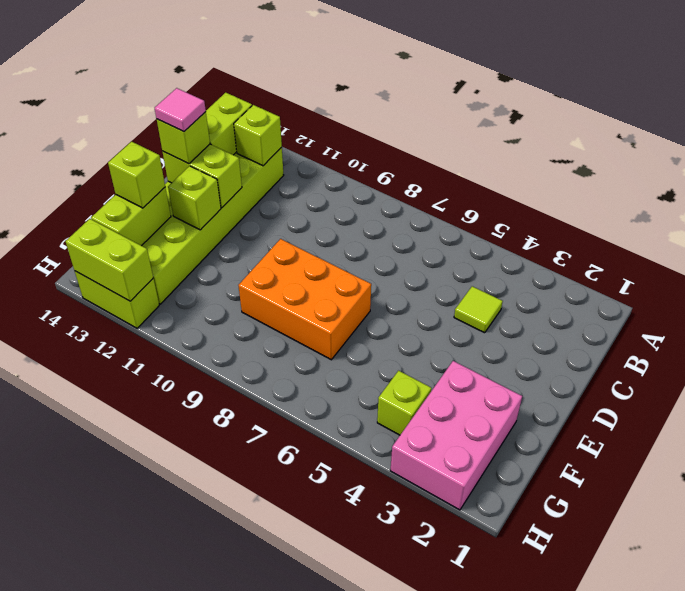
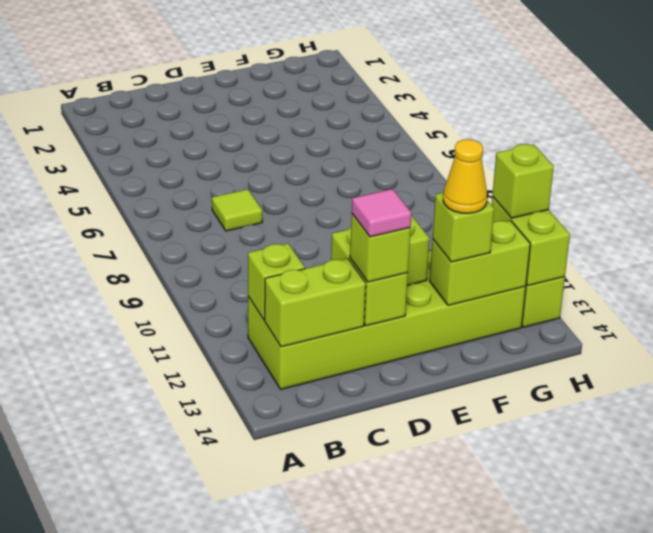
lime tile C4 level 1 -> lime tile C7 level 1
orange brick E7:F9 level 1 -> none
pink brick F2:H3 level 1 -> none
none -> yellow cone F13 level 4
lime brick G4 level 1 -> lime brick H12 level 3

